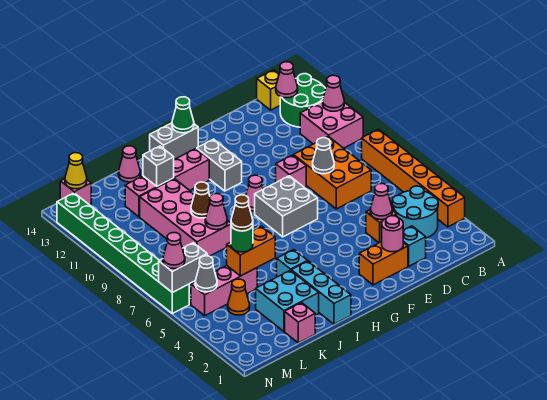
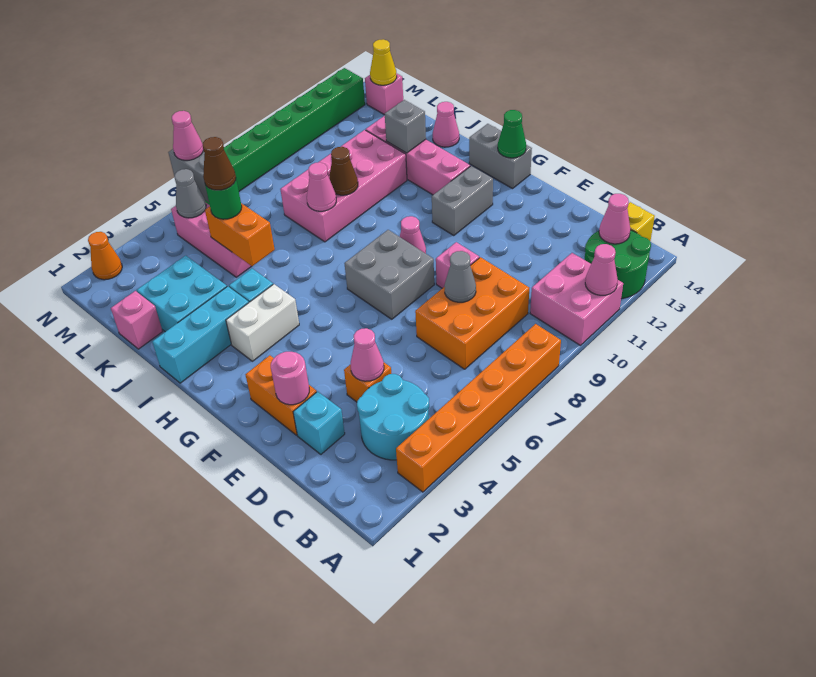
none -> white brick H3:H4 level 1
orange cone L4 level 1 -> orange cone N2 level 1

